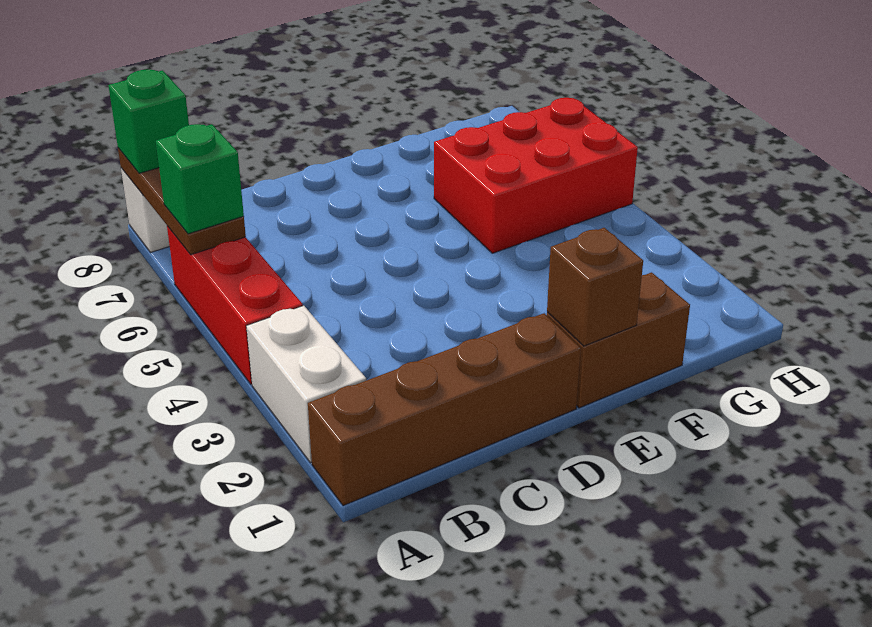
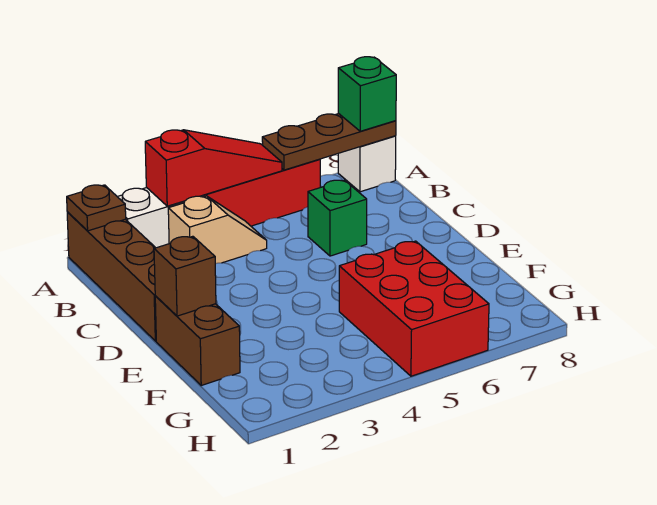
none -> brown plate A1 level 2
none -> red slope A3:A5 level 2 top 3
green brick A6 level 3 -> green brick C6 level 1
none -> tan slope B3:B4 level 1 top 3

